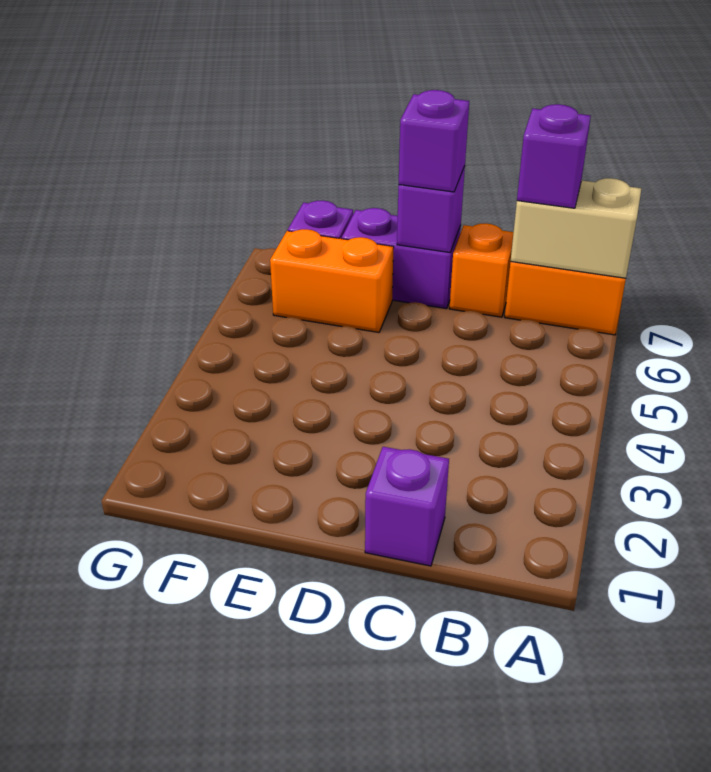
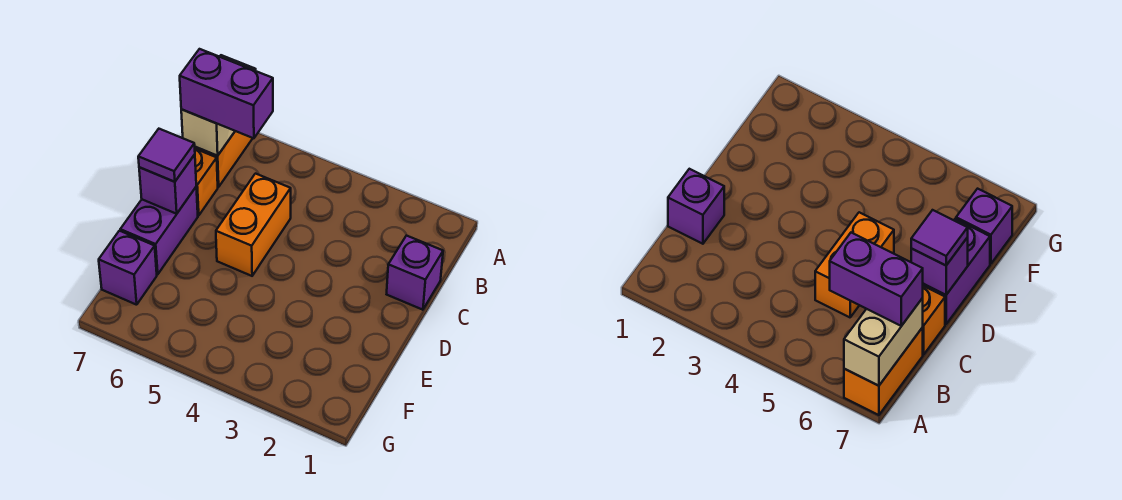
purple brick B7 level 3 -> purple brick B6:B7 level 3
purple brick D7 level 3 -> purple tile D7 level 3
orange brick E6:F6 level 1 -> orange brick C5:D5 level 1

